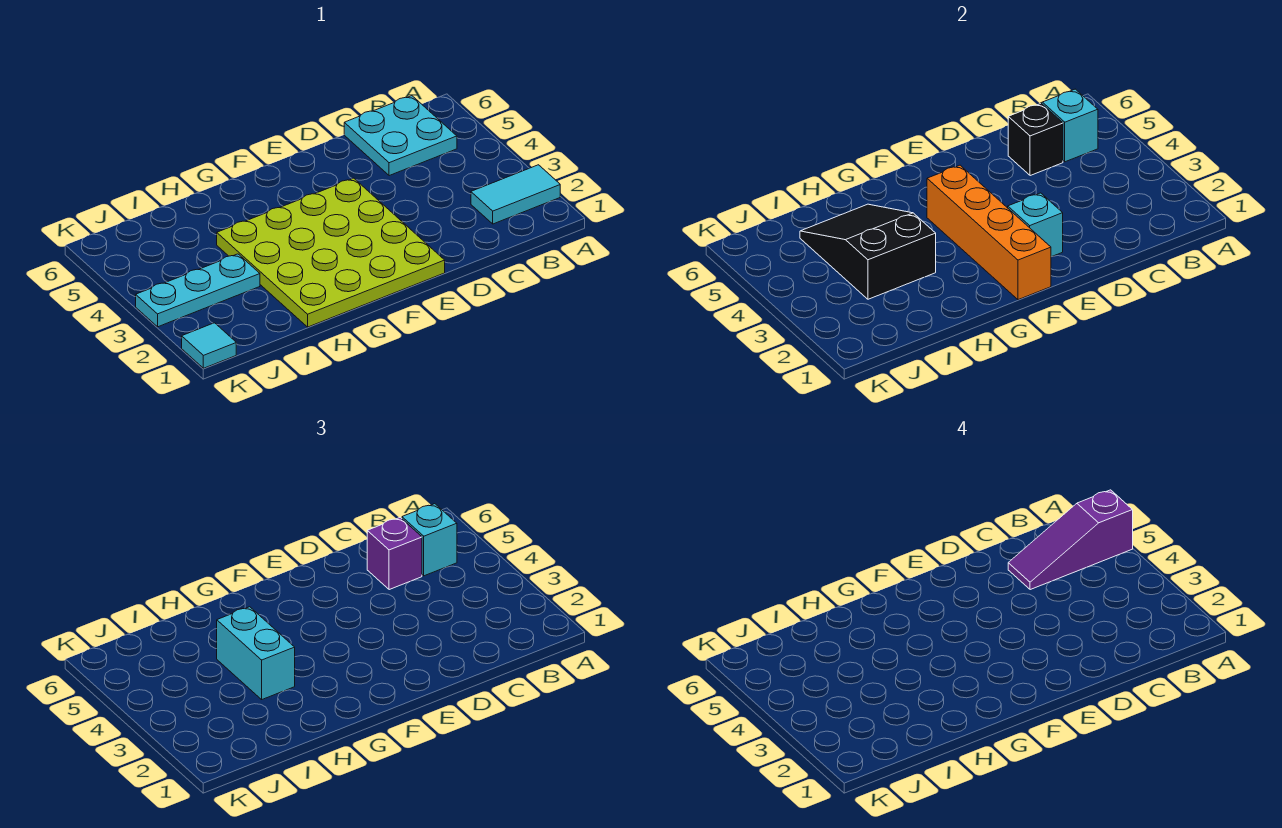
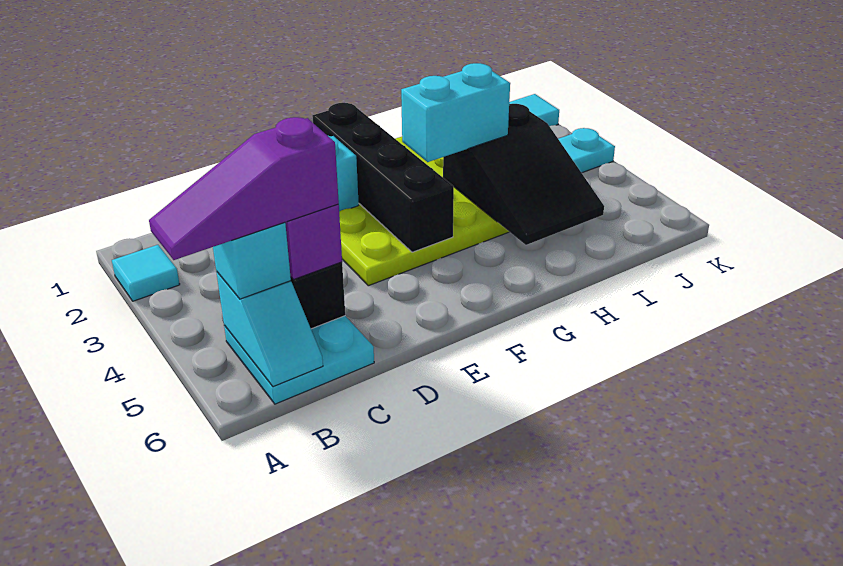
cyan tile A2:B2 level 1 -> cyan tile A2 level 1
purple slope A5:C5 level 4 top A -> purple slope A5:C5 level 4 top C
orange brick F1:F4 level 2 -> black brick F1:F4 level 2
cyan brick H3:H4 level 3 -> cyan brick G3:H3 level 3

